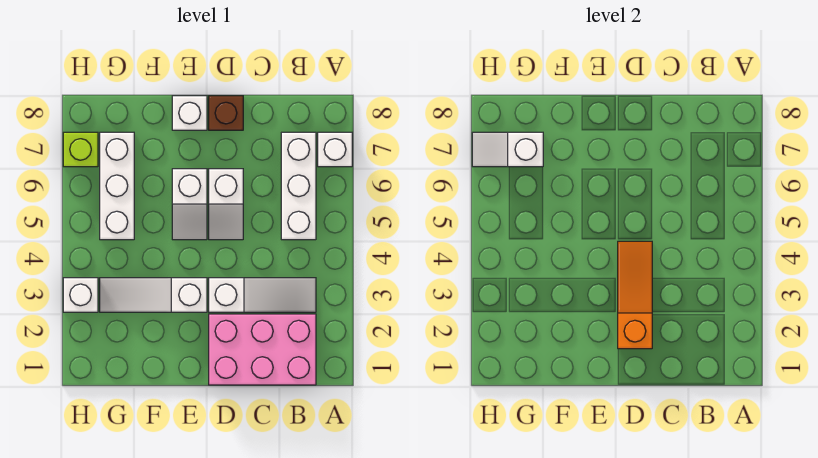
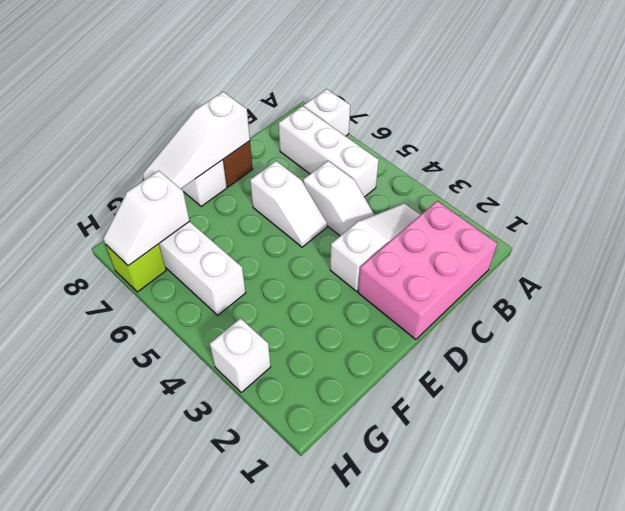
orange slope D2:D4 level 2 top 2 -> none
white slope E3:G3 level 1 top E -> white slope D8:F8 level 2 top D
white slope E5:E6 level 1 top 6 -> white slope C4:C5 level 1 top 5

